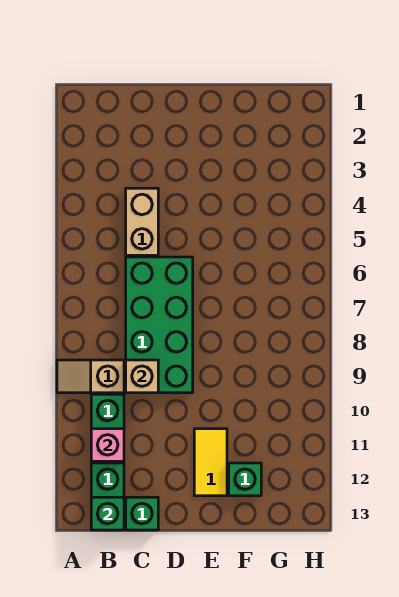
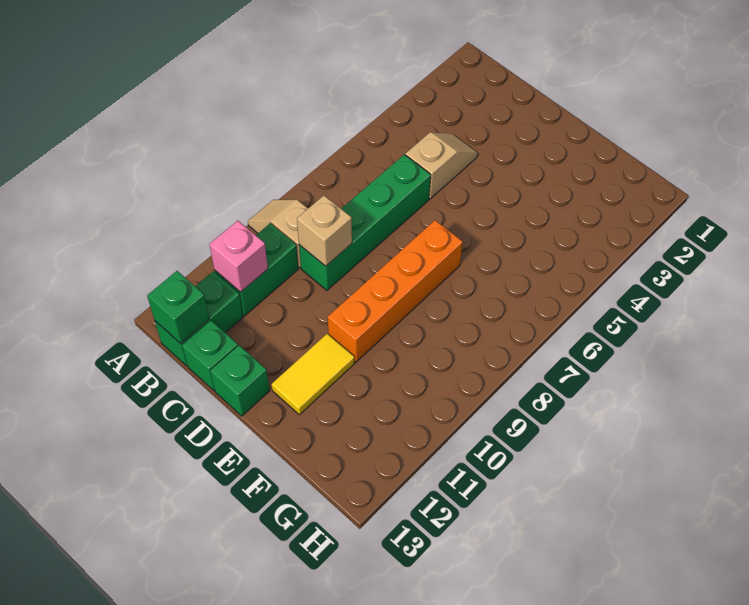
tan brick C4:C5 level 1 -> tan slope C4:C5 level 1 top 5
green brick C6:D9 level 1 -> green brick C6:C9 level 1
none -> orange brick E7:E10 level 1
green brick F12 level 1 -> green brick D13 level 1

